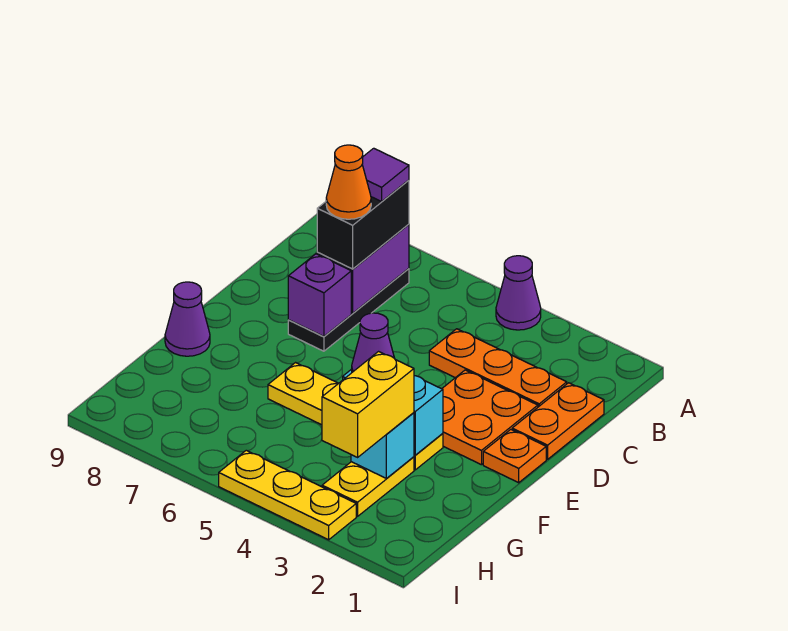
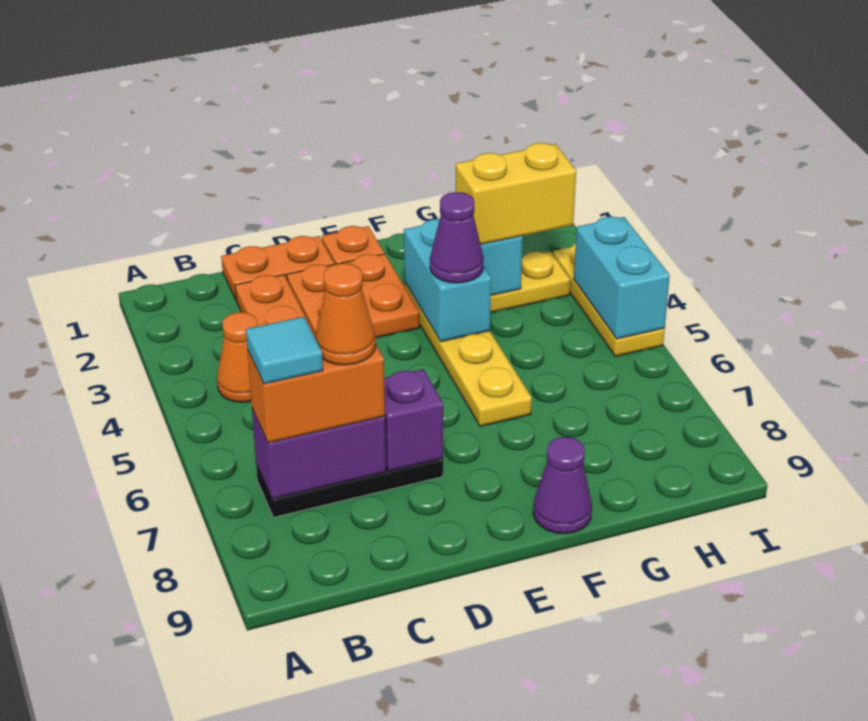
purple cone A4 level 1 -> none
none -> orange cone B4 level 1
black brick B7:C7 level 3 -> orange brick B7:C7 level 3
purple tile B7 level 4 -> cyan tile B7 level 4
none -> cyan brick I4:I5 level 2

